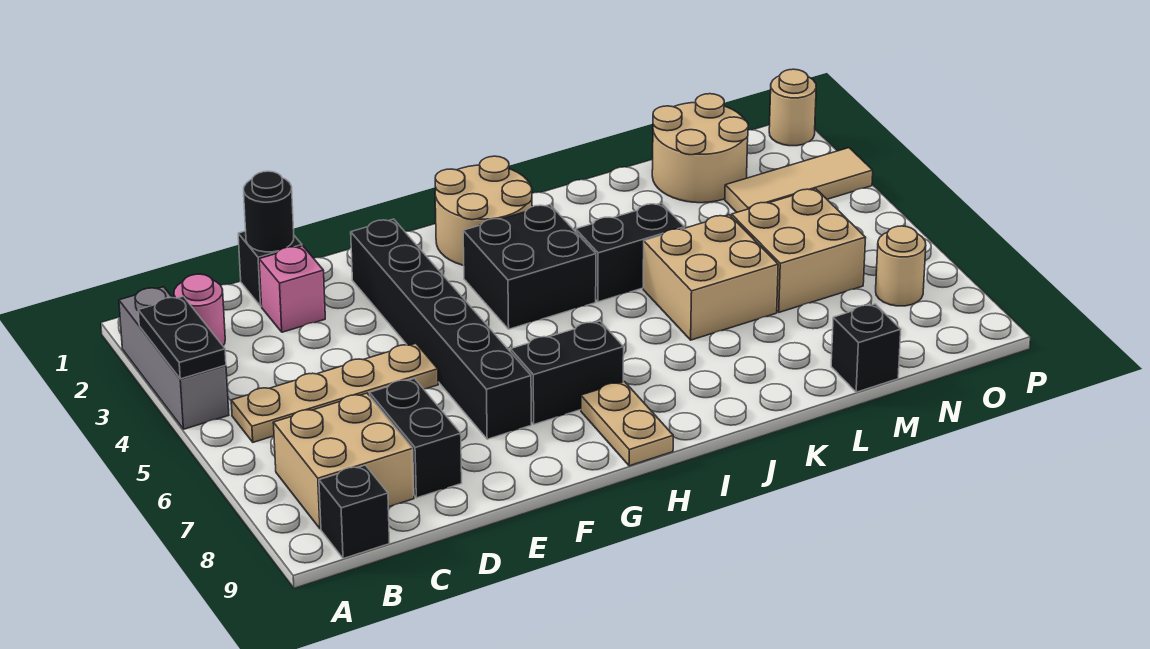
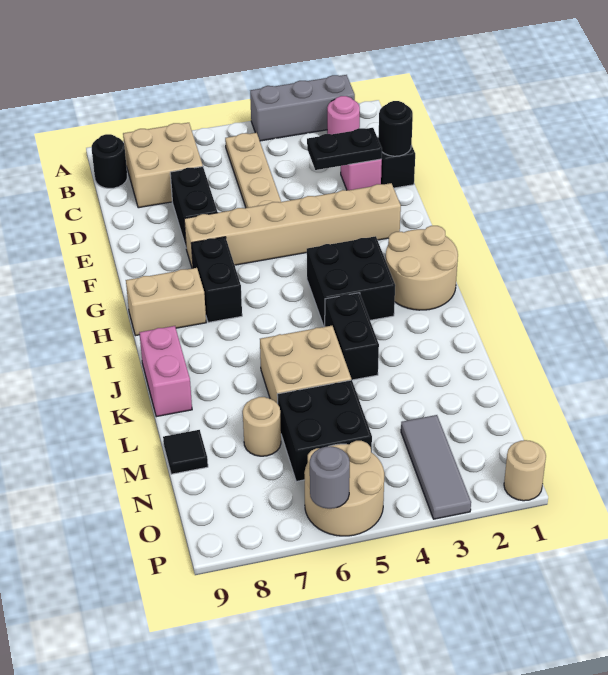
black plate A3:A4 level 2 -> black plate D2:D3 level 2
black brick B9 level 1 -> black round brick B9 level 1
black brick D7:D8 level 1 -> black brick D7:E7 level 1
black brick F2:F7 level 1 -> tan brick F2:F7 level 1
tan plate H8:H9 level 1 -> tan brick H8:H9 level 1
none -> pink brick J9:K9 level 1
tan round brick M1:N2 level 1 -> tan round brick O5:P6 level 1
tan brick M5:N6 level 1 -> black brick M5:N6 level 1
black brick M9 level 1 -> black tile M9 level 1
tan tile N3:P3 level 1 -> grey tile N3:P3 level 1
tan round brick O7 level 1 -> tan round brick M7 level 1
none -> grey round brick P6 level 2

